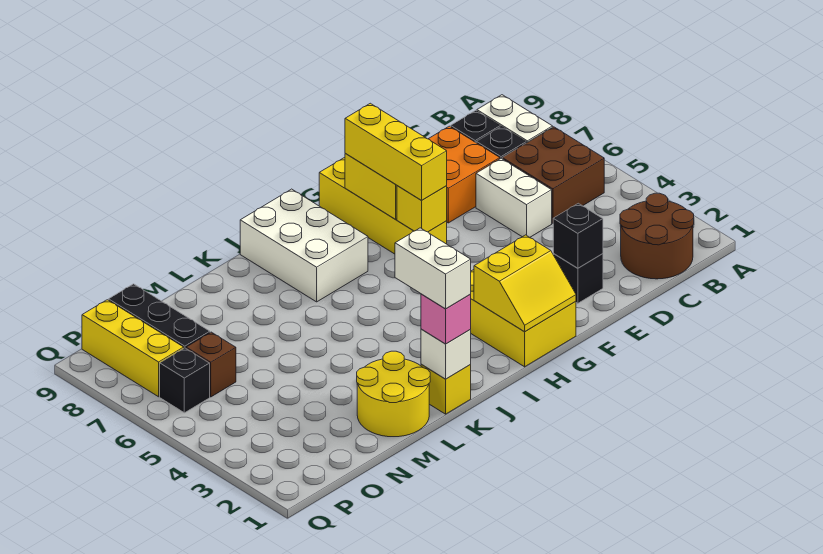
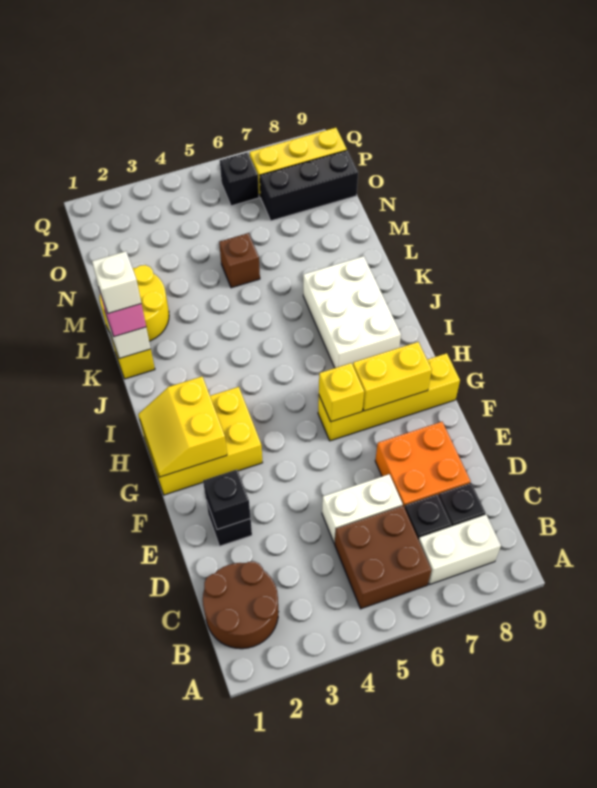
yellow brick G6:G8 level 3 -> none
white brick I7:J9 level 1 -> white brick I7:K8 level 1
white brick K1:K2 level 4 -> white brick K1 level 4
brown brick O6 level 1 -> brown brick M5 level 1

